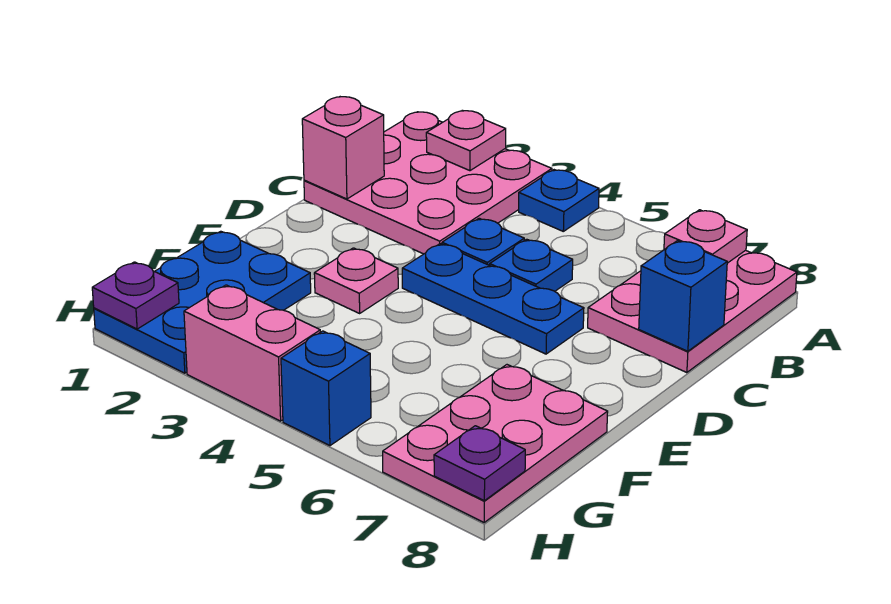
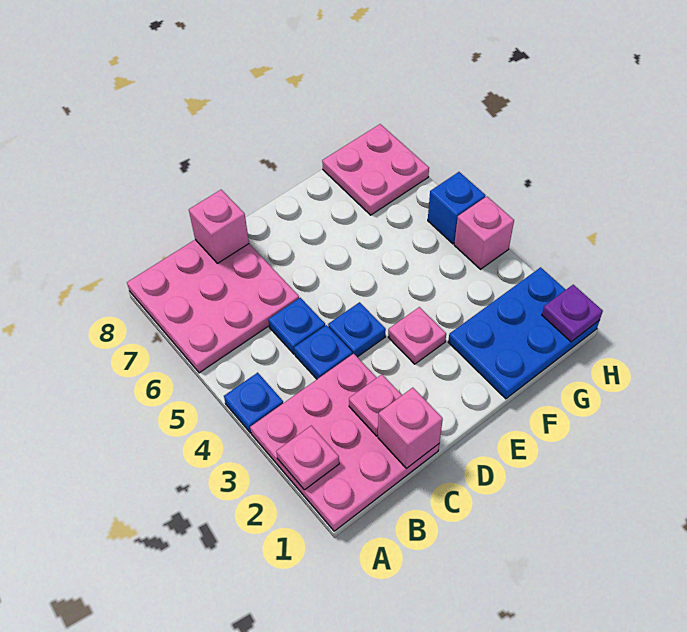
pink plate A7:C8 level 1 -> pink plate A6:C8 level 1
pink plate A7 level 2 -> pink plate C2 level 2
blue brick C8 level 2 -> pink brick C8 level 2
blue plate D4:D6 level 1 -> blue plate D4 level 1
pink plate F7:H8 level 1 -> pink plate G7:H8 level 1
pink brick H3:H4 level 1 -> pink brick H4 level 1
purple plate H8 level 2 -> none

